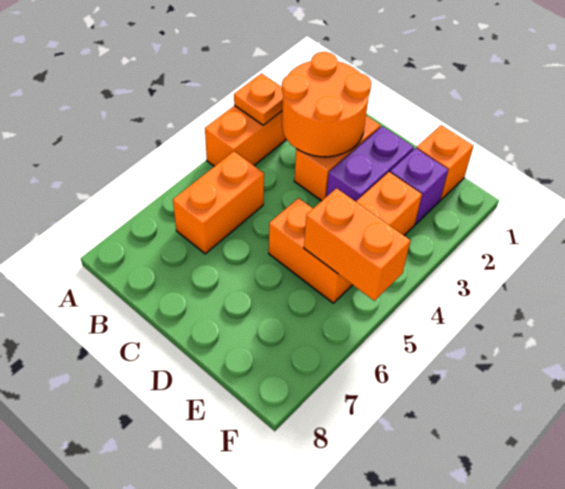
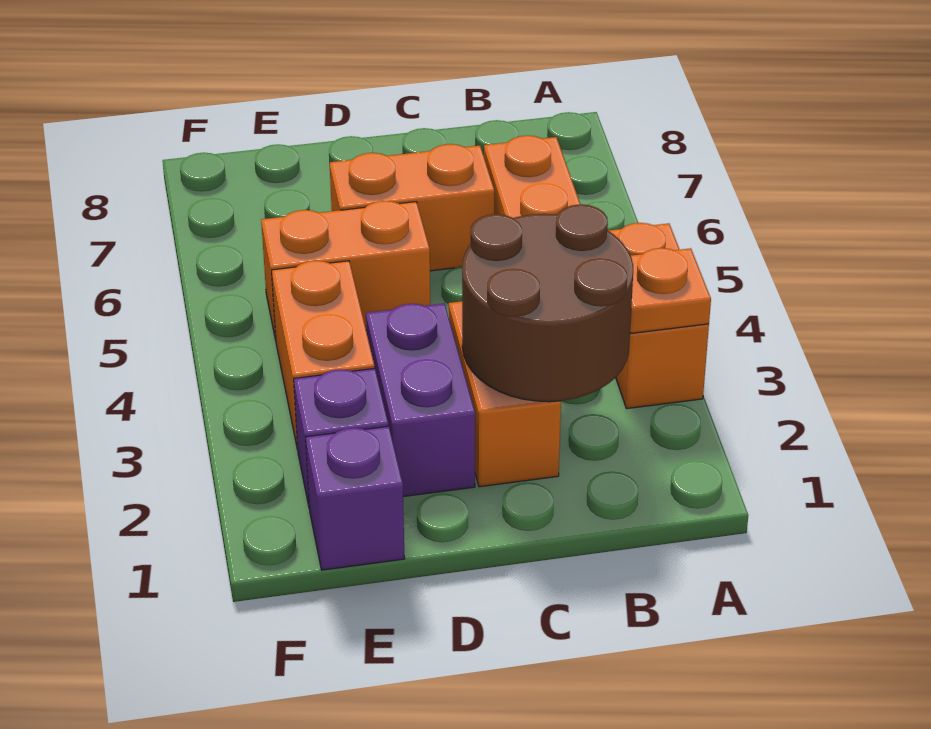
orange round brick B2:C3 level 2 -> brown round brick B2:C3 level 2
orange brick E1 level 1 -> purple brick E1 level 1
orange brick E5:F5 level 2 -> orange brick C6:D6 level 1

